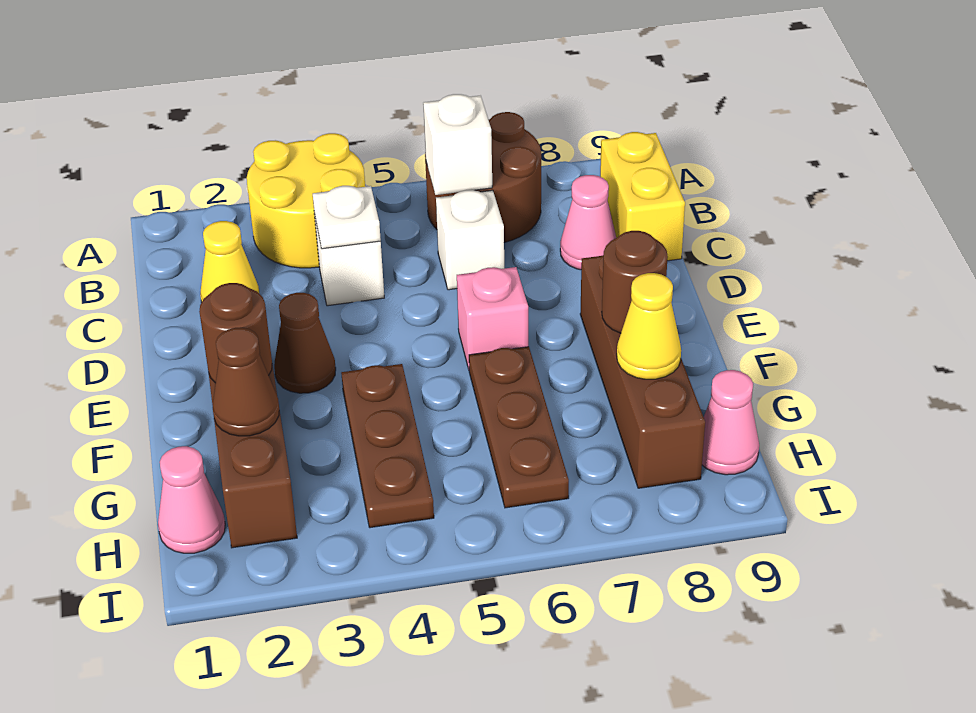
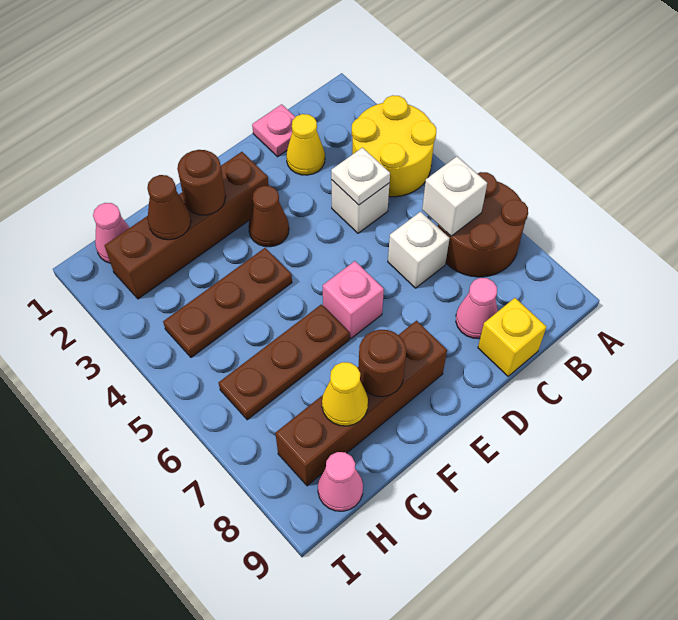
yellow brick B9:C9 level 1 -> yellow brick C9 level 1
none -> pink plate C1 level 1

